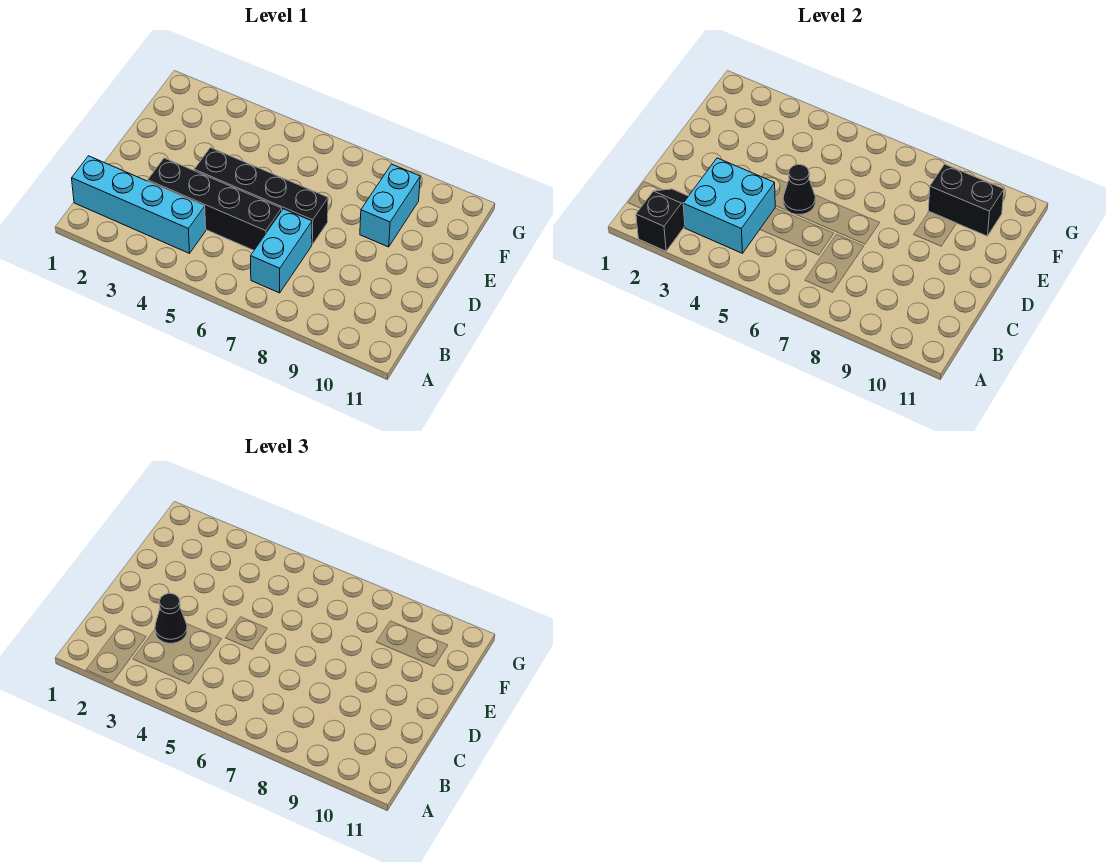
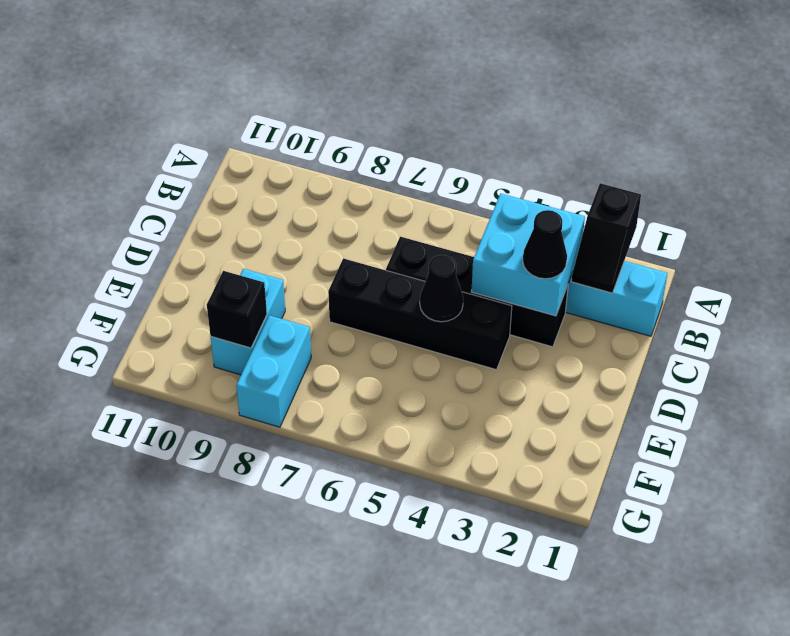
cyan brick B7:C7 level 1 -> cyan brick F8:G8 level 1
black brick F9:F10 level 2 -> black brick F9 level 2

